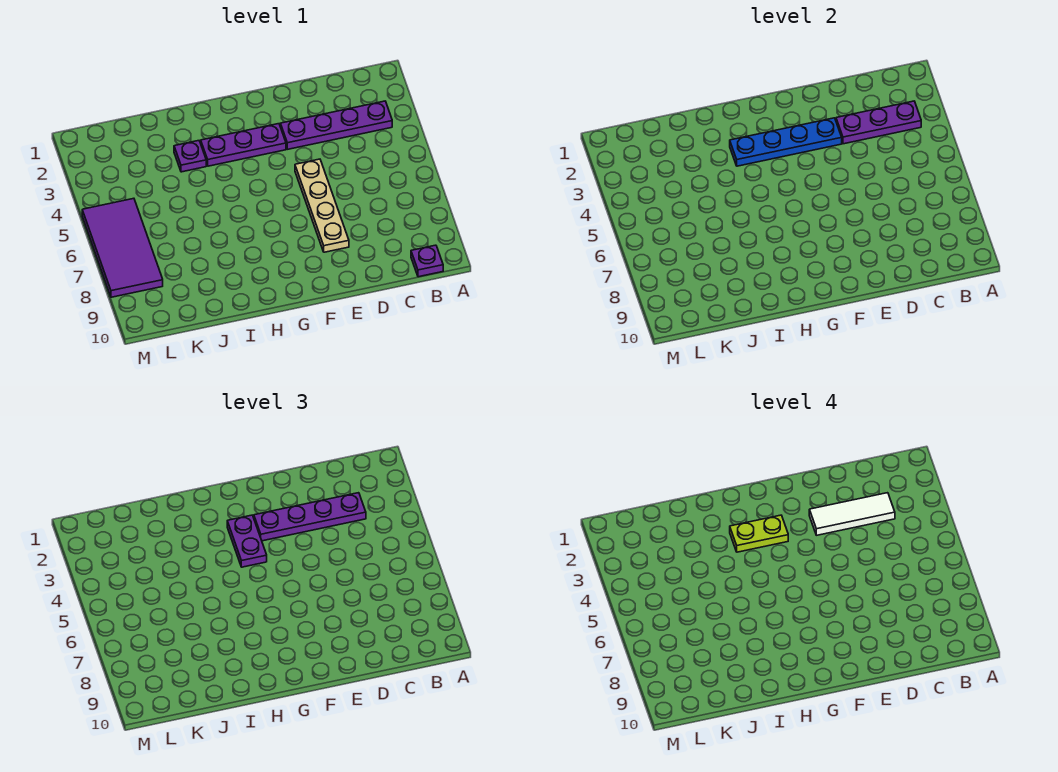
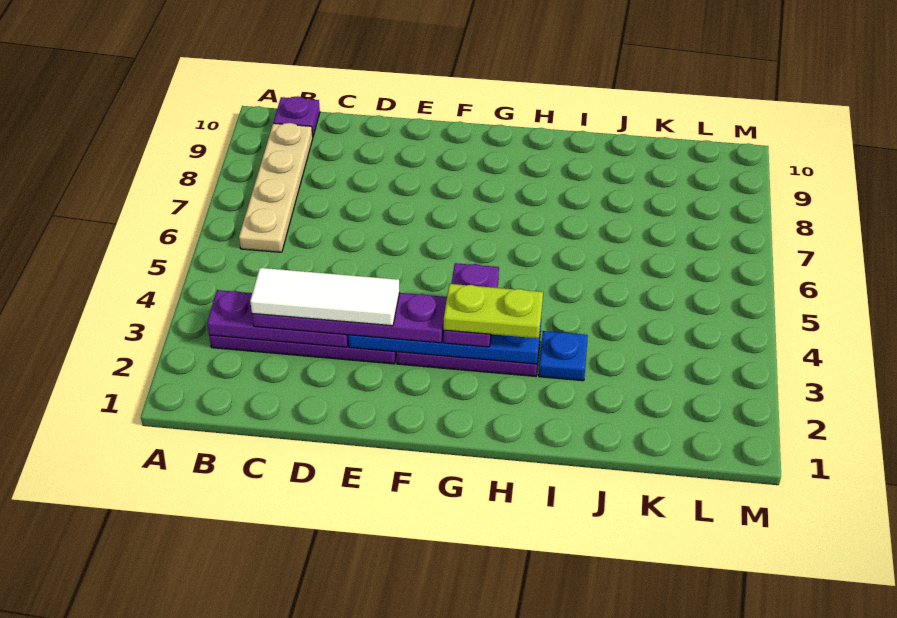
tan plate E5:E8 level 1 -> tan plate B6:B9 level 1
purple plate I3 level 1 -> blue plate I3 level 1
purple tile L5:M8 level 1 -> none

